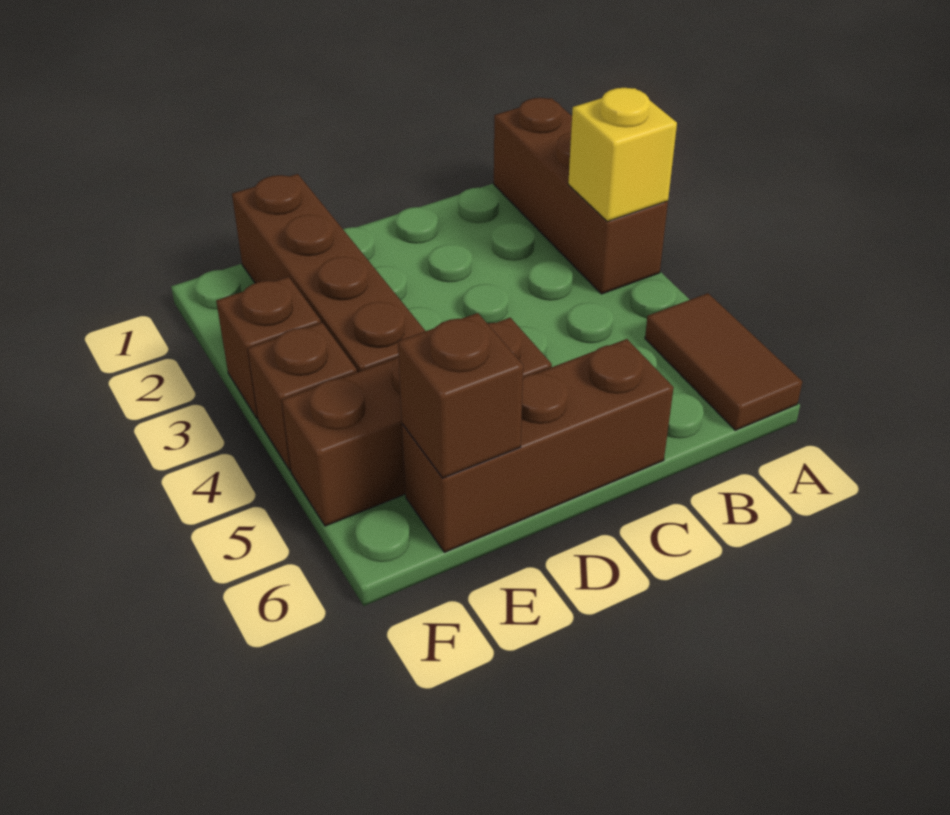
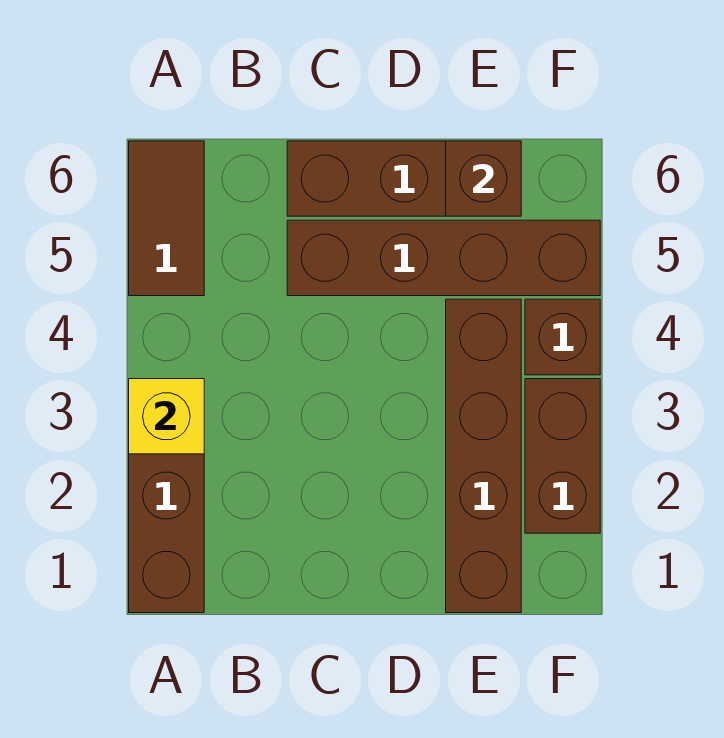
brown brick D5:F5 level 1 -> brown brick C5:F5 level 1
brown brick F3 level 1 -> brown brick F2:F3 level 1

